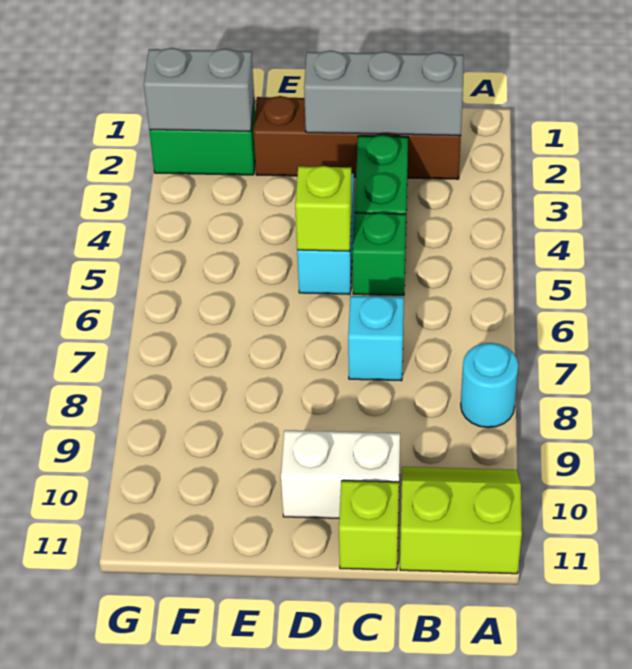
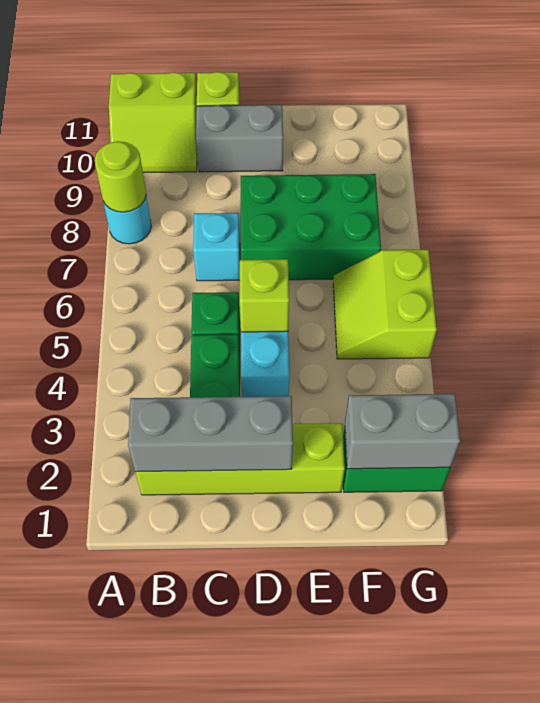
none -> lime round brick A8 level 2
brown brick B2:E2 level 1 -> lime brick B2:E2 level 1
white brick C10:D10 level 1 -> grey brick C10:D10 level 1
none -> green brick D7:F8 level 1
none -> lime slope F5:G6 level 1 top G

